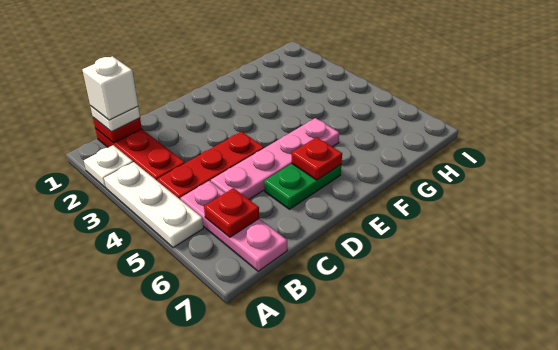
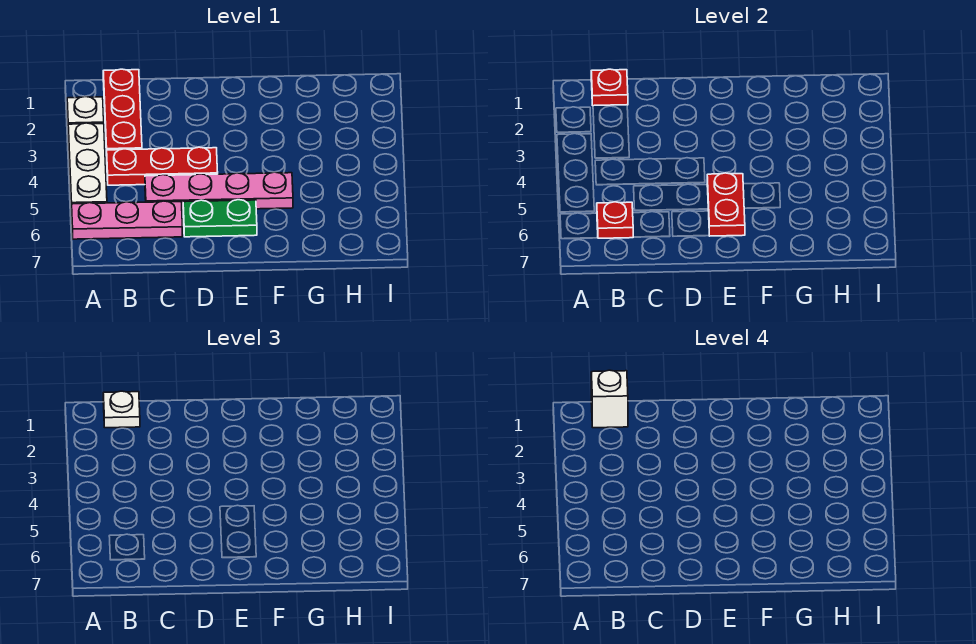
pink plate B5:B7 level 1 -> pink plate A6:C6 level 1
red plate E6 level 2 -> red plate E5:E6 level 2

